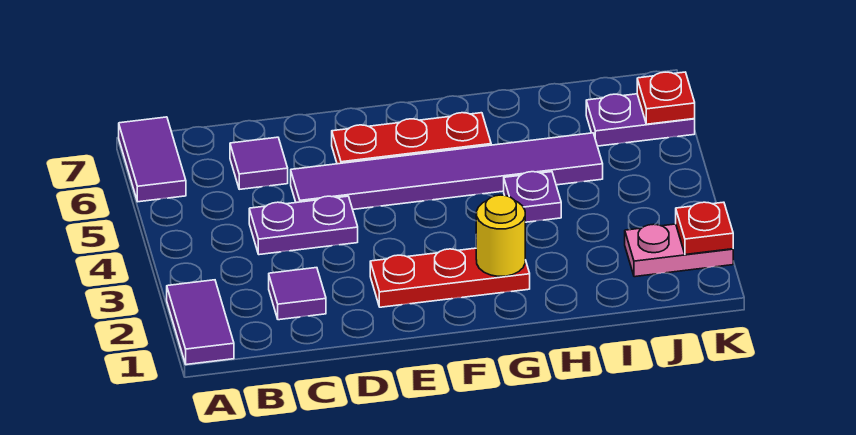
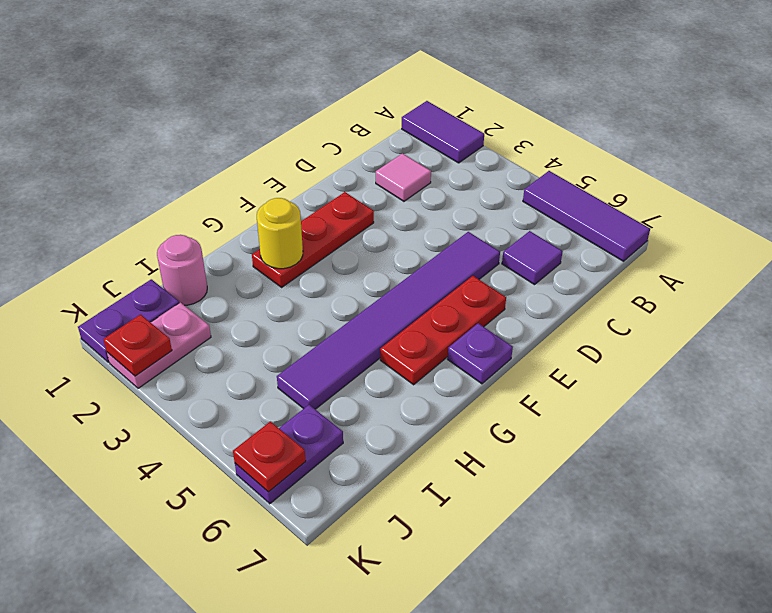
purple tile A6:A7 level 1 -> purple tile A5:A7 level 1
purple tile C2 level 1 -> pink tile C2 level 1
purple plate C4:D4 level 1 -> purple plate J1:K1 level 1
purple plate H4 level 1 -> purple plate F7 level 1
none -> pink round brick I1 level 1

